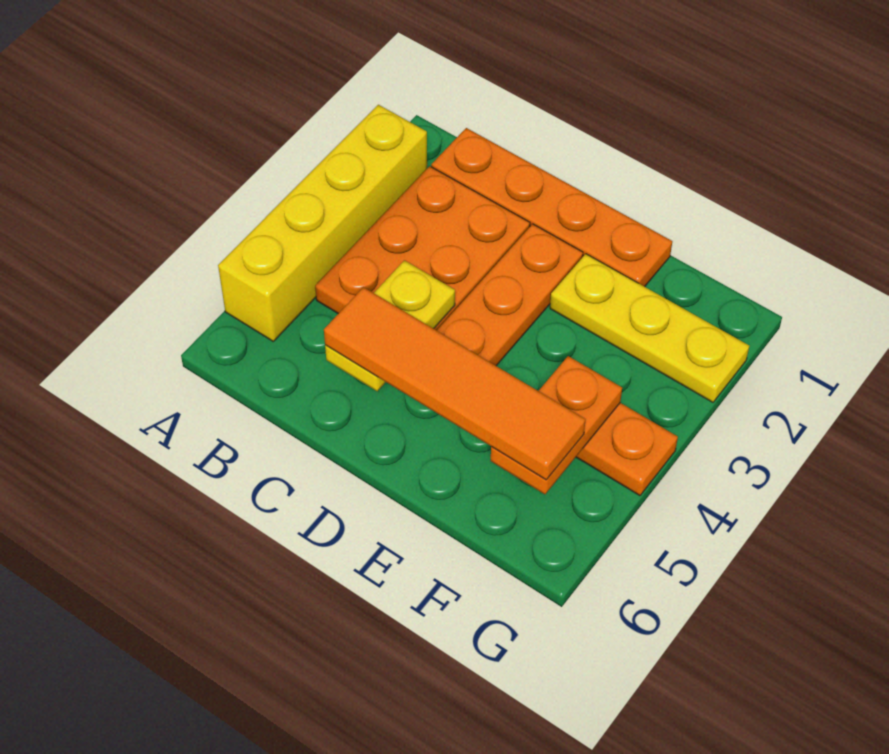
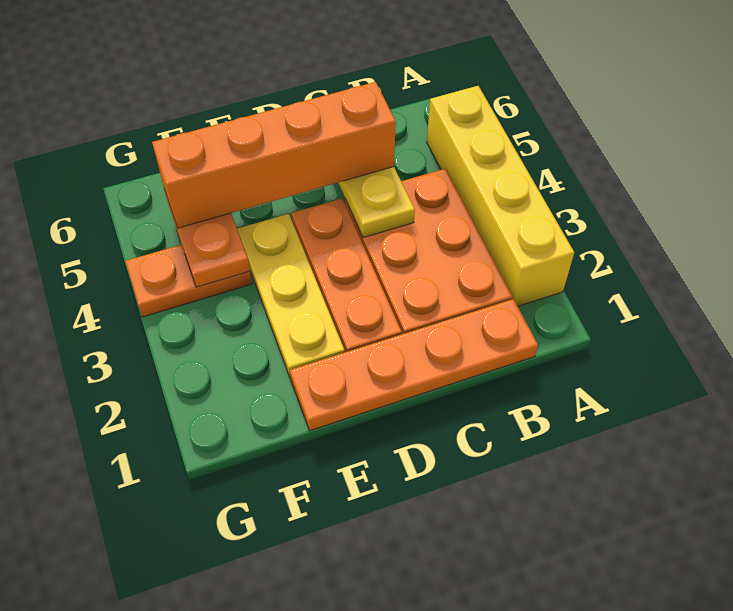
orange tile C5:F5 level 3 -> orange brick C5:F5 level 3
yellow plate E2:G2 level 1 -> yellow plate E2:E4 level 1

